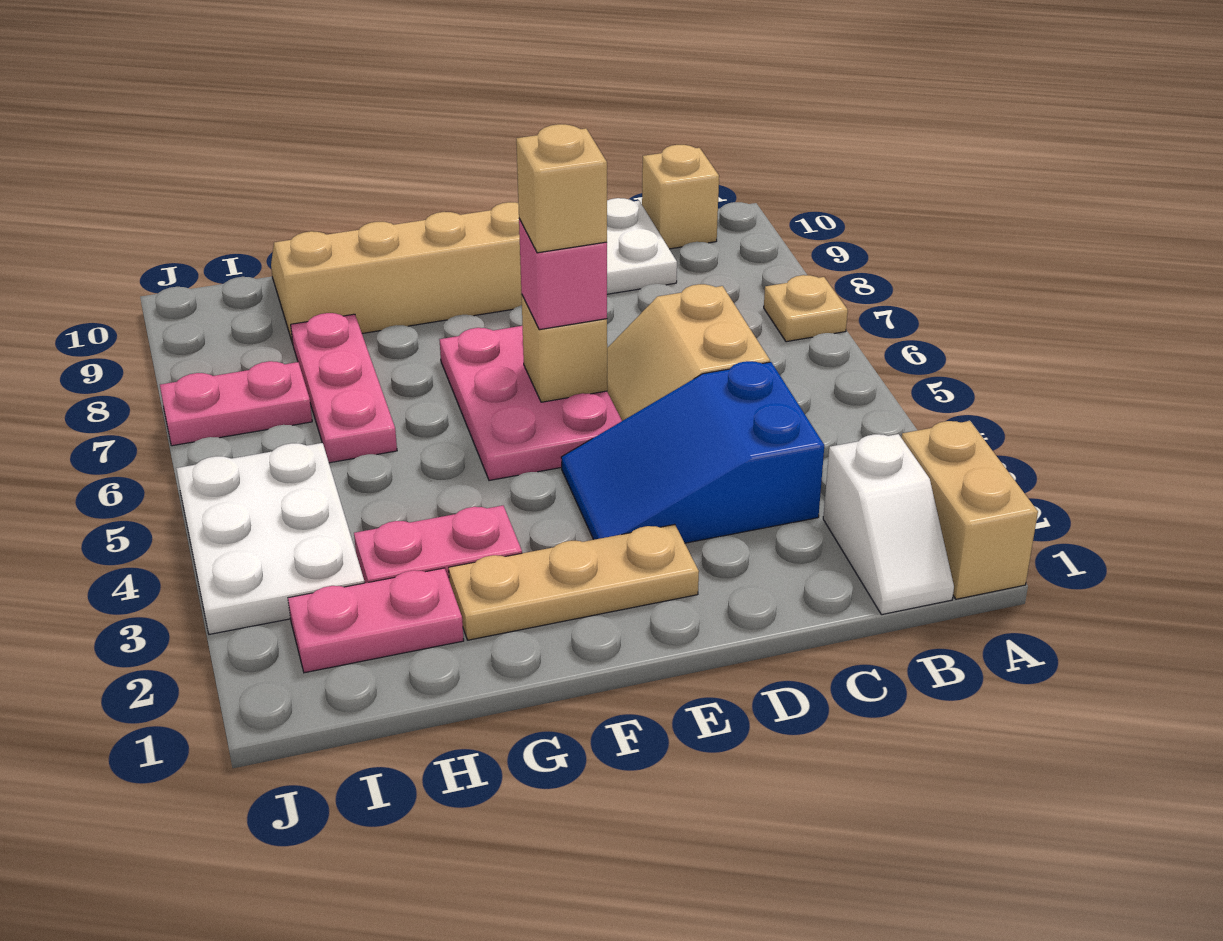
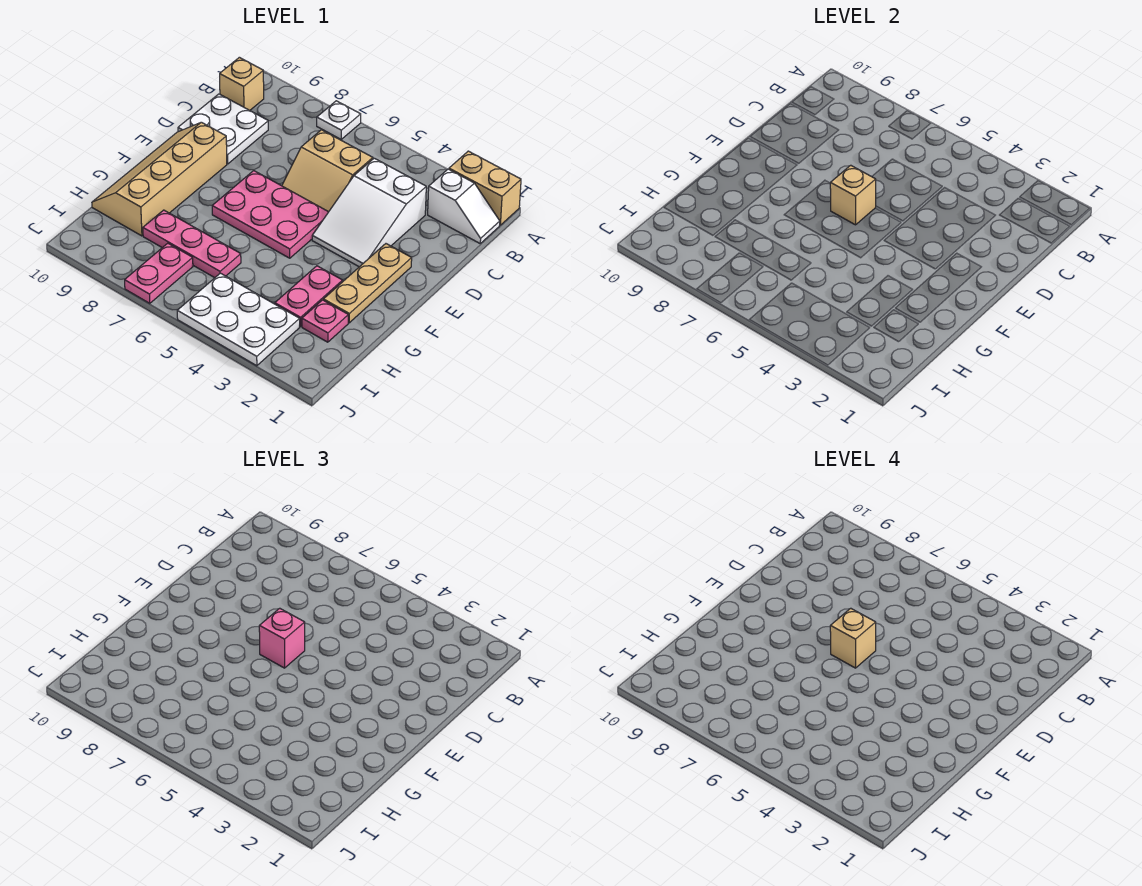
tan plate A7 level 1 -> white plate A7 level 1
blue slope C3:E4 level 1 top C -> white slope C3:E4 level 1 top C
pink plate H2:I2 level 1 -> pink plate H2 level 1

